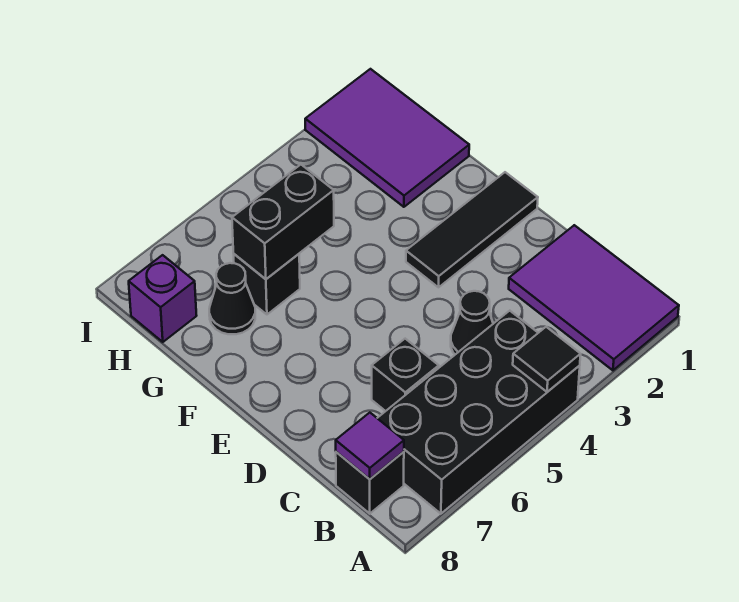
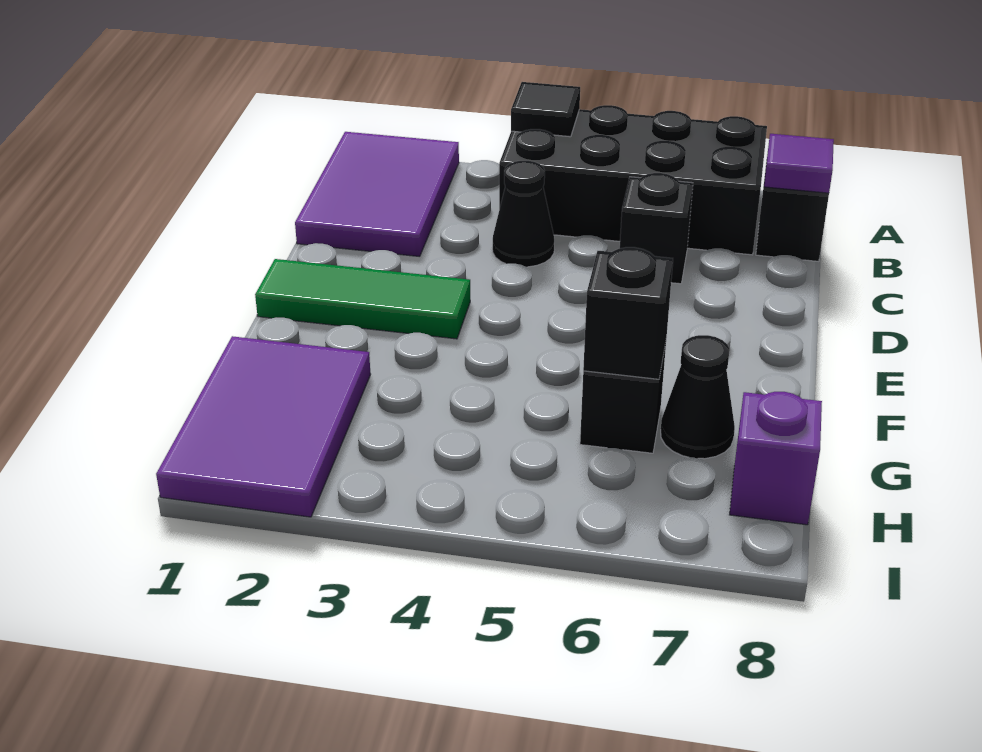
black tile E1:E3 level 1 -> green tile E1:E3 level 1
black brick G5:G6 level 2 -> black brick G6 level 2

